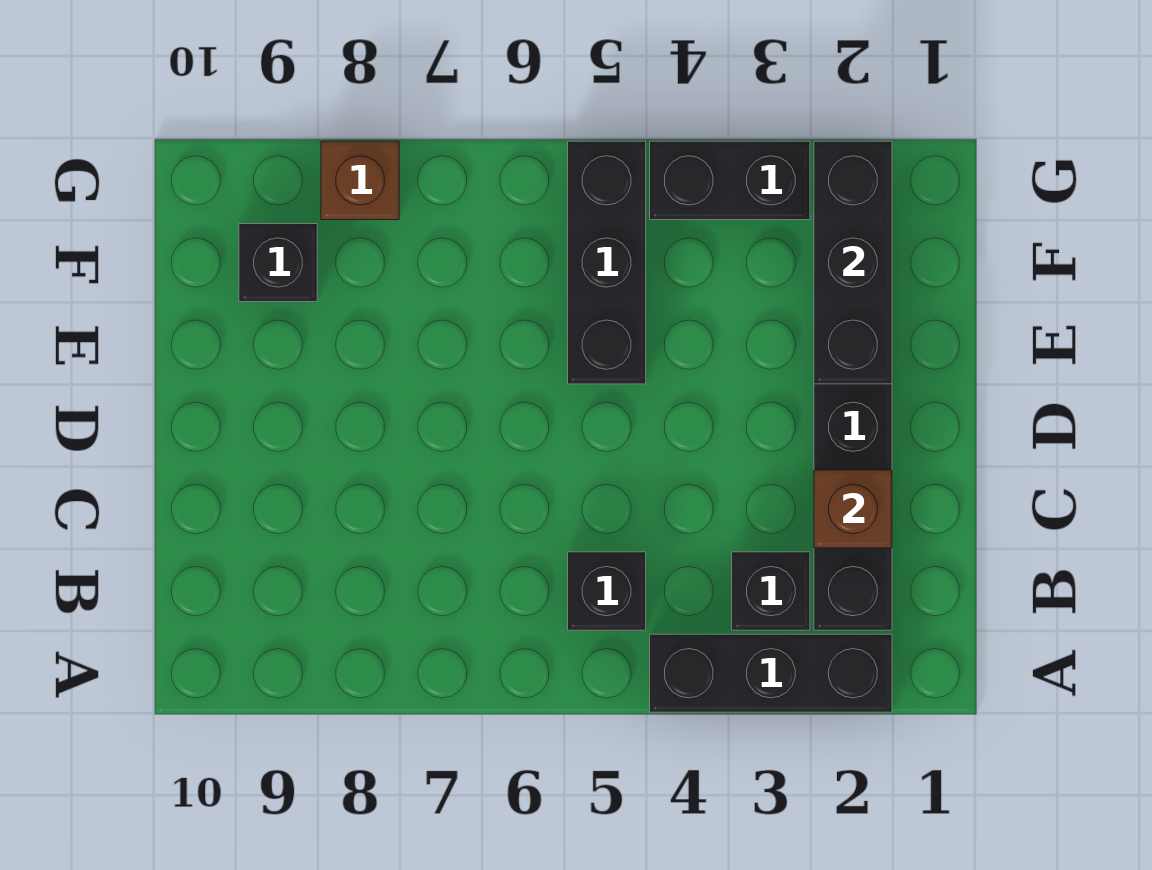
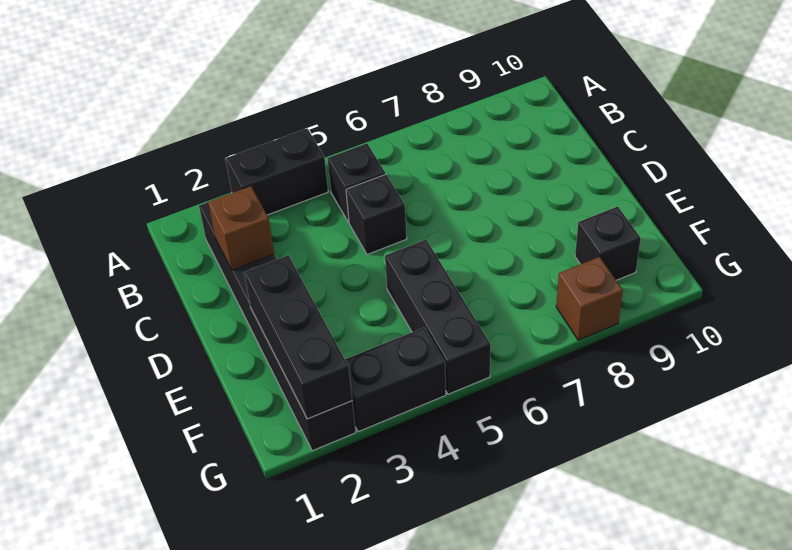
black brick A2:A4 level 1 -> black brick A3:A4 level 1
black brick B3 level 1 -> black brick C5 level 1

